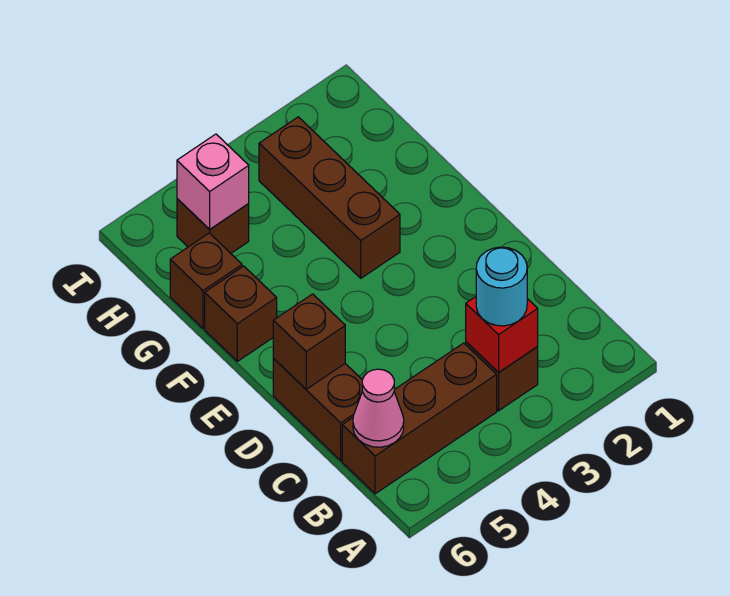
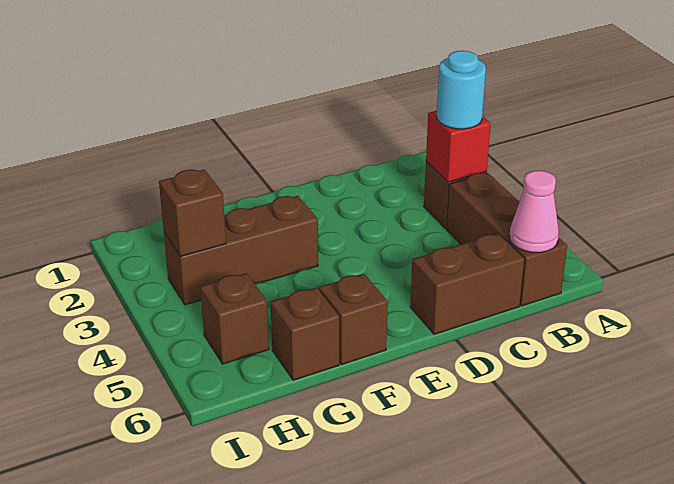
brown brick D6 level 2 -> brown brick H3 level 2
pink brick H5 level 2 -> none

